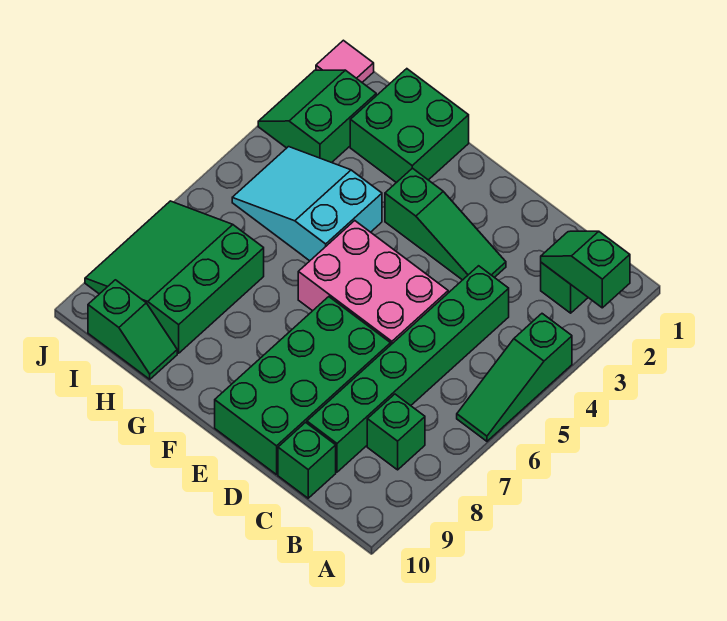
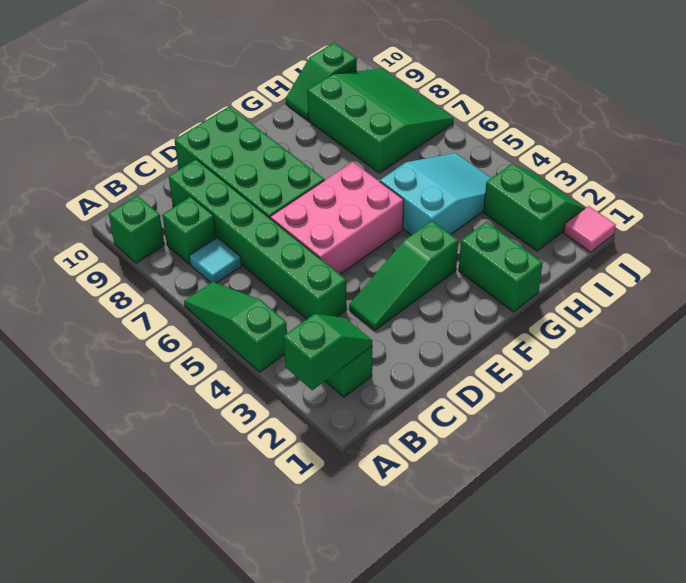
none -> cyan tile B7 level 1
green brick C10 level 1 -> green brick A9 level 1
green brick G1:H2 level 1 -> green brick G1:G2 level 1

